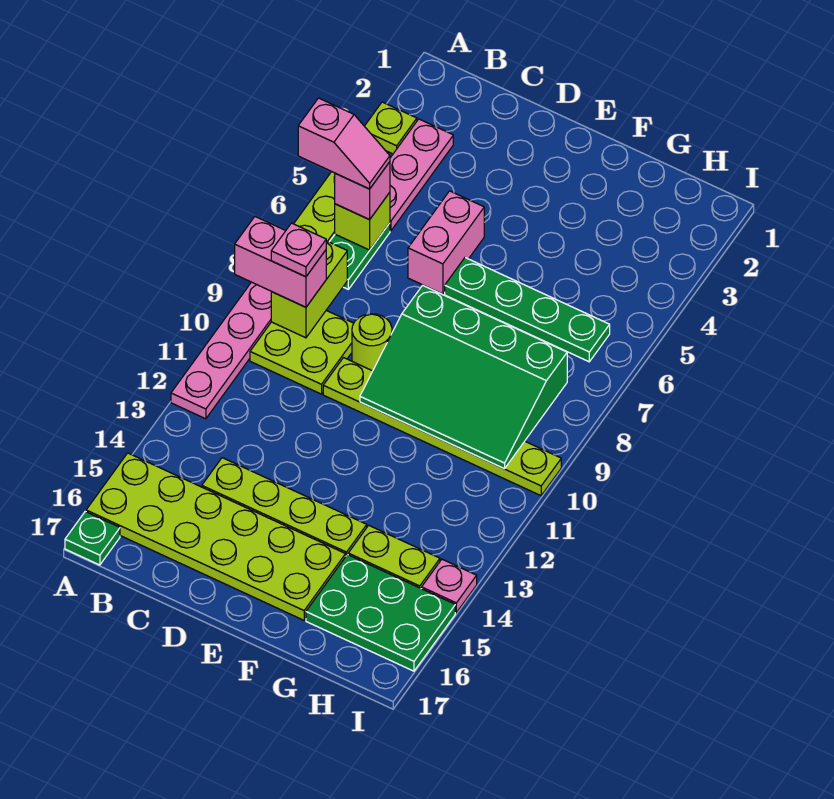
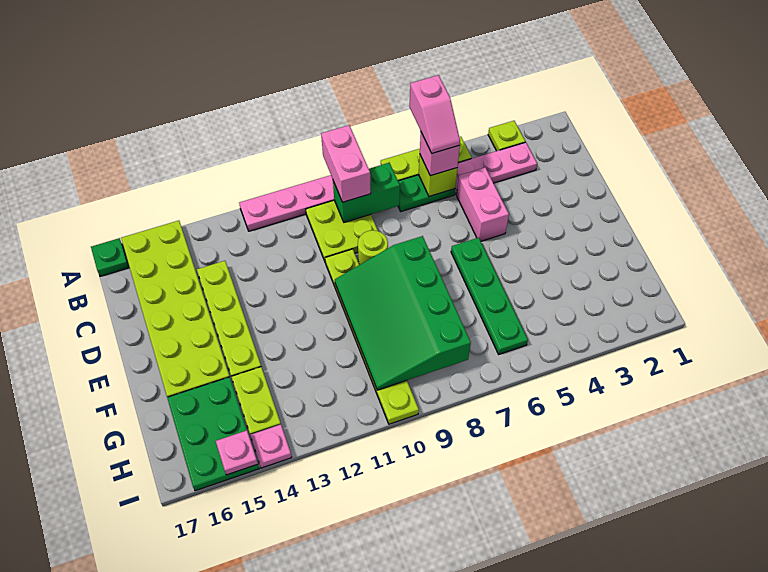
lime brick B8:B9 level 2 -> green brick B8:B9 level 2
pink plate B9 level 4 -> pink plate I15 level 2
pink brick D5:D6 level 1 -> pink brick C5:D5 level 1

